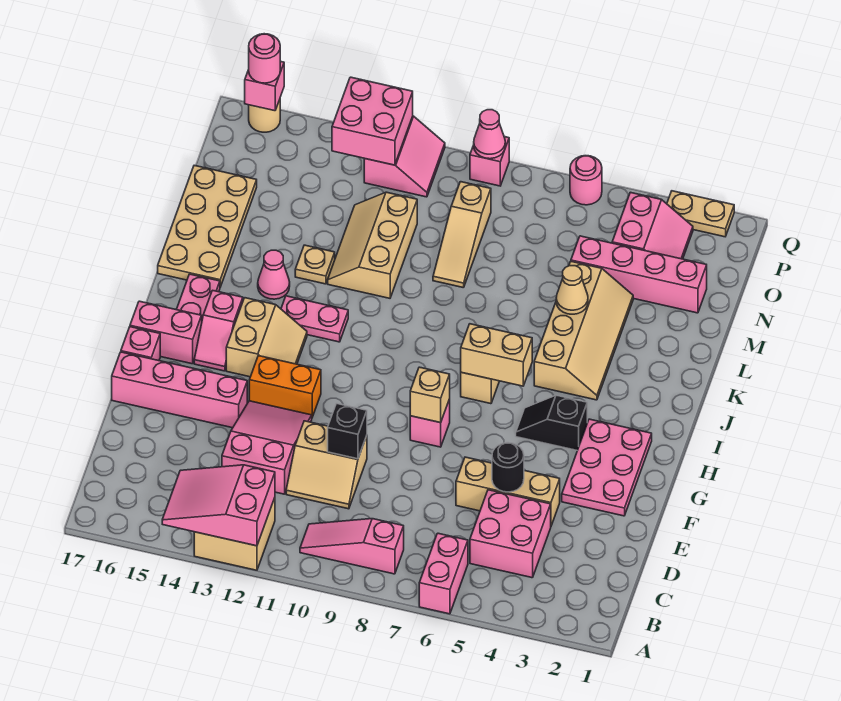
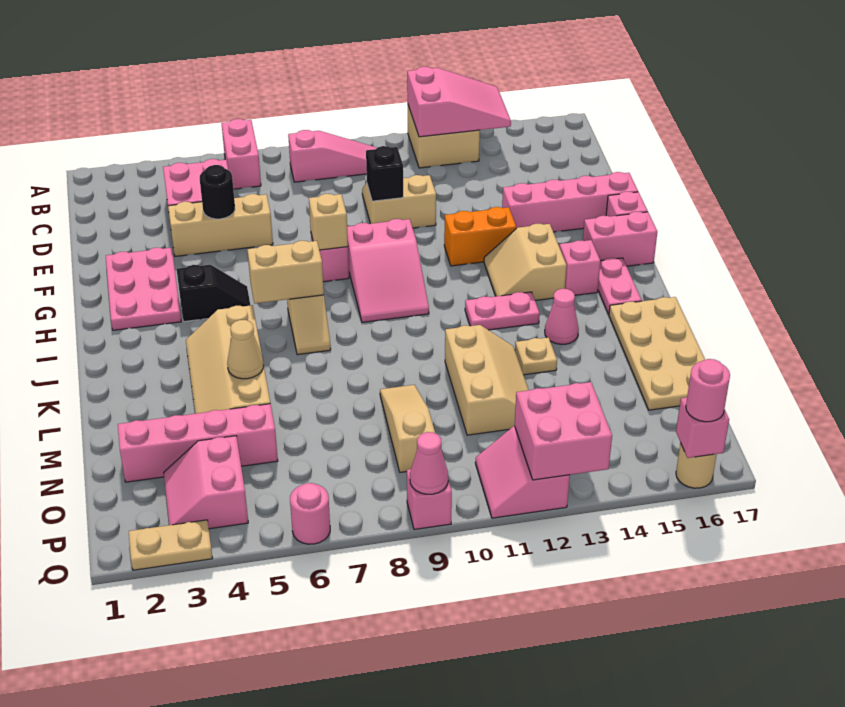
pink slope D12:F13 level 1 top D -> pink slope G9:I10 level 1 top G

